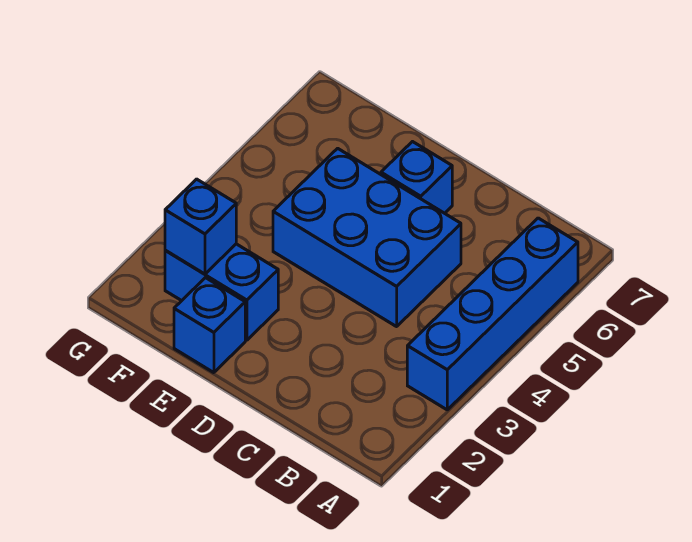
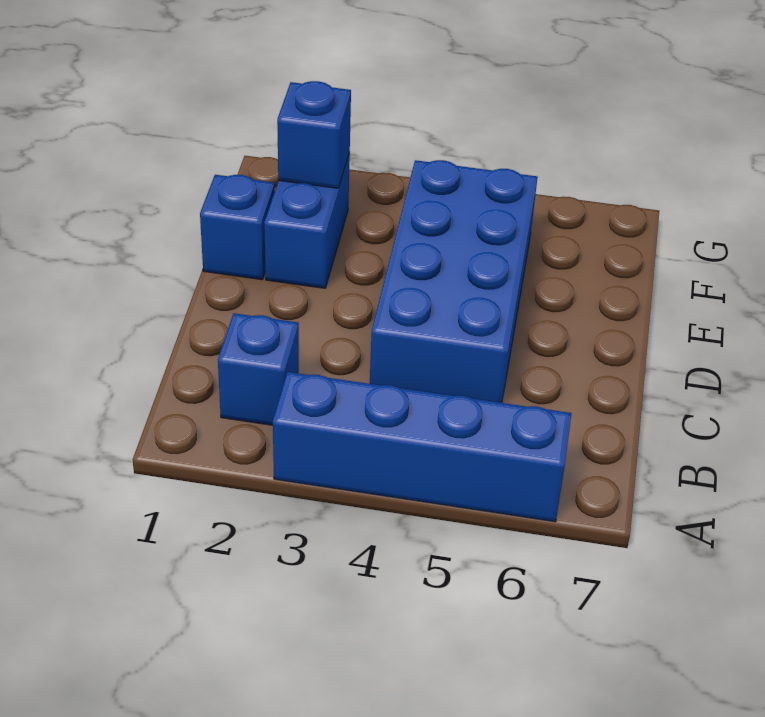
blue brick C4:E5 level 1 -> blue brick C4:F5 level 1
blue brick D6 level 1 -> blue brick B2 level 1

